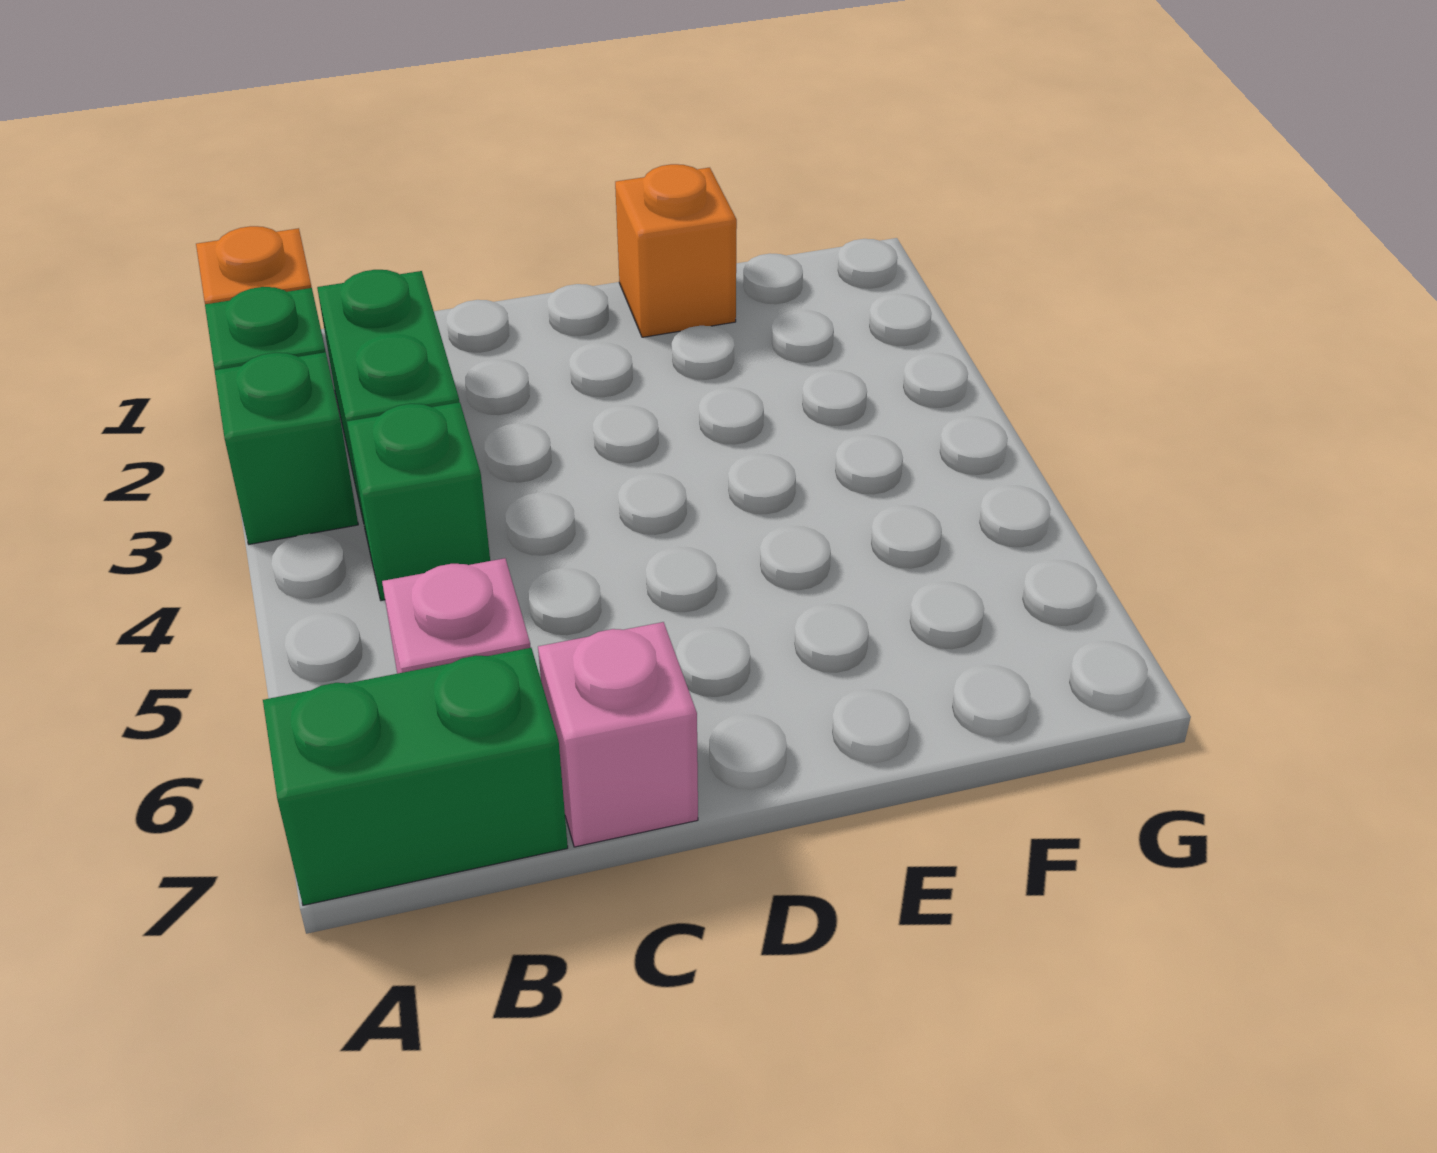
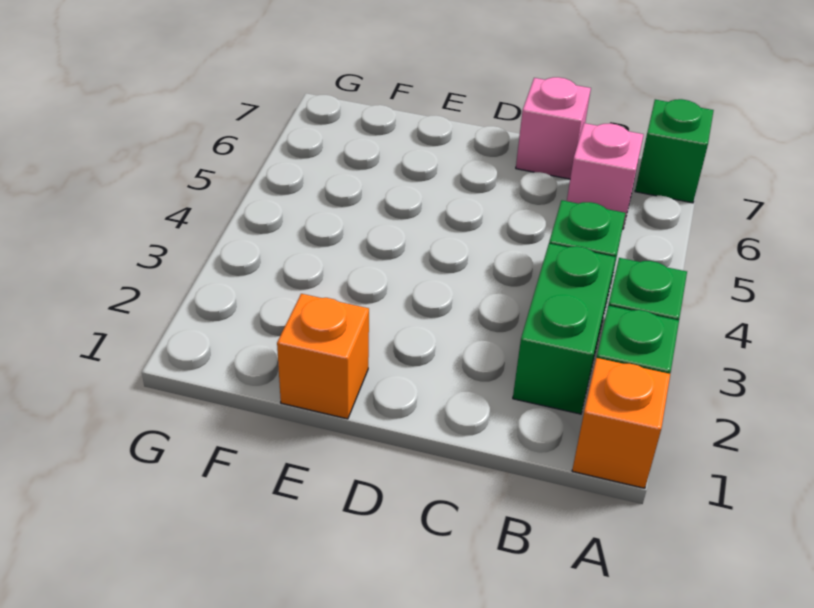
green brick A7:B7 level 1 -> green brick A7 level 1

